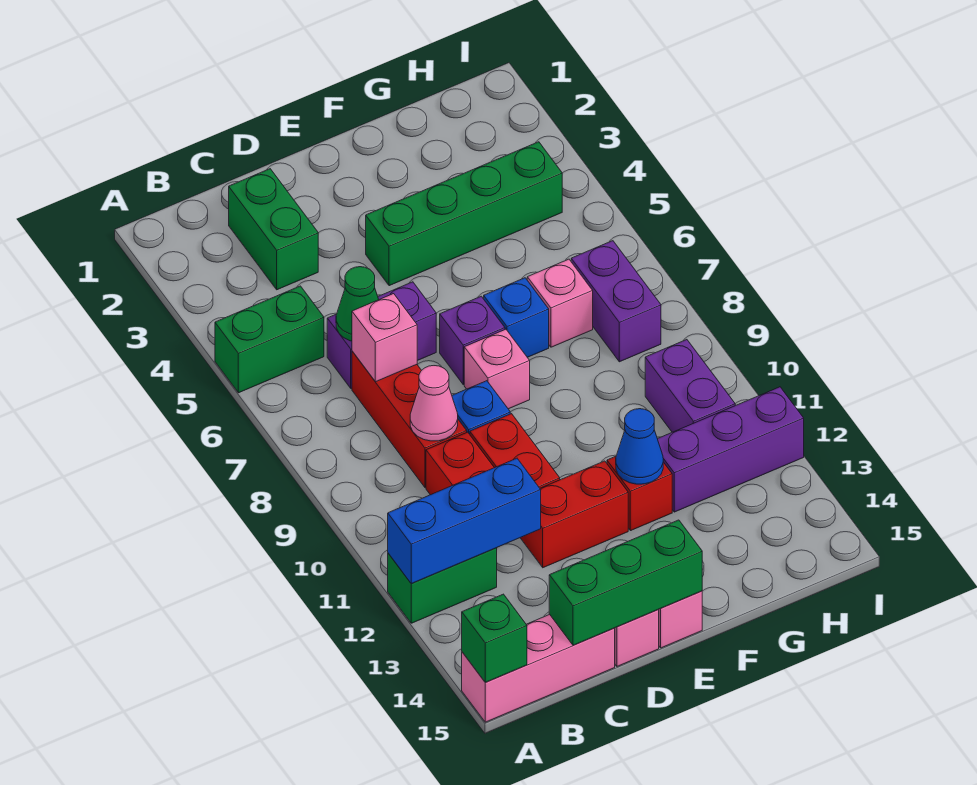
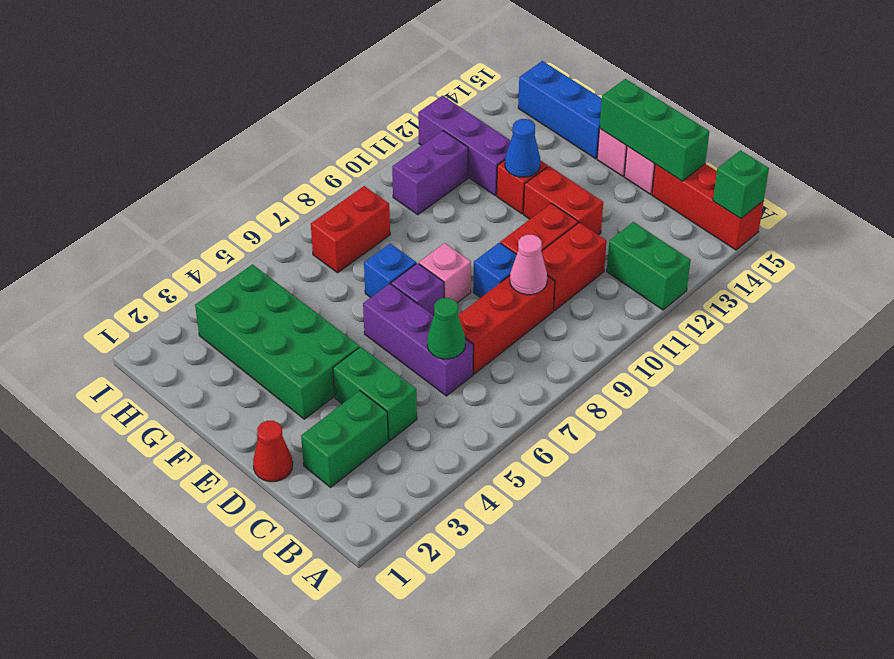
green brick A5:B5 level 1 -> green brick C4:D4 level 1
blue brick A12:C12 level 2 -> blue brick F15:H15 level 1
pink brick A15:C15 level 1 -> red brick A15:C15 level 1
purple brick C6:D6 level 1 -> purple brick C6:E6 level 1
pink brick C7 level 2 -> none
none -> red cone D1 level 1
green brick E4:H4 level 1 -> green brick E3:H4 level 1
pink brick G7 level 1 -> none
purple brick H7:H8 level 1 -> red brick H7:H8 level 1

